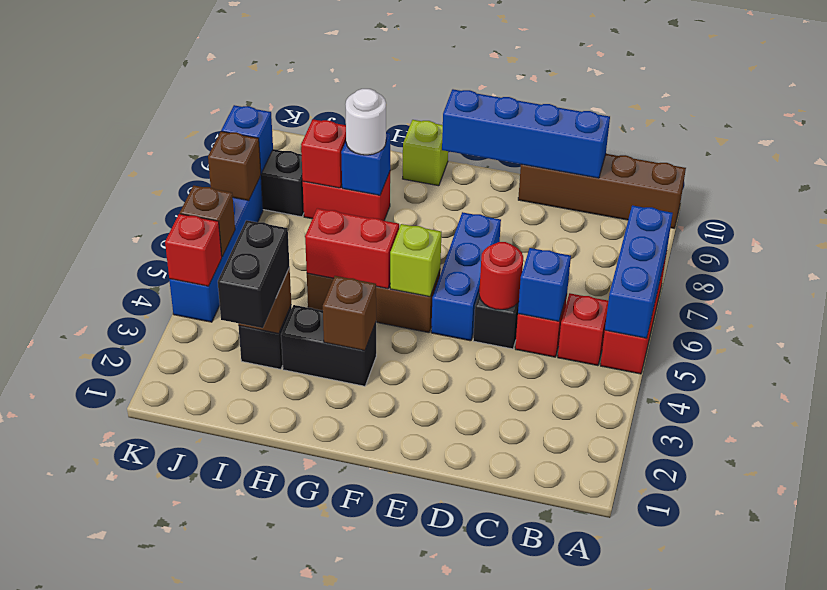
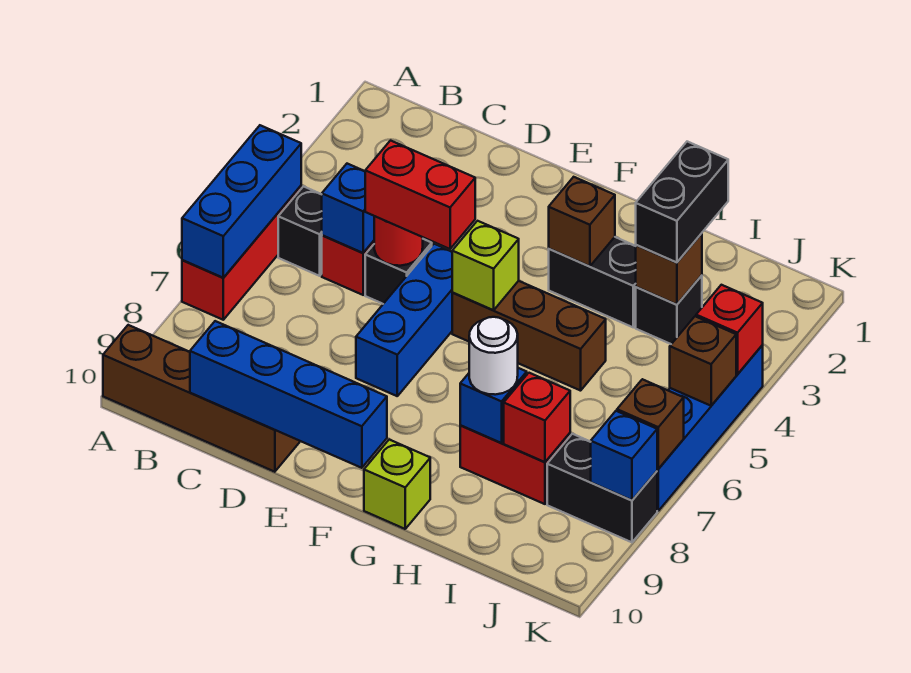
red brick B5 level 1 -> black brick B5 level 1
red brick G5:H5 level 2 -> red brick D5:E5 level 3

